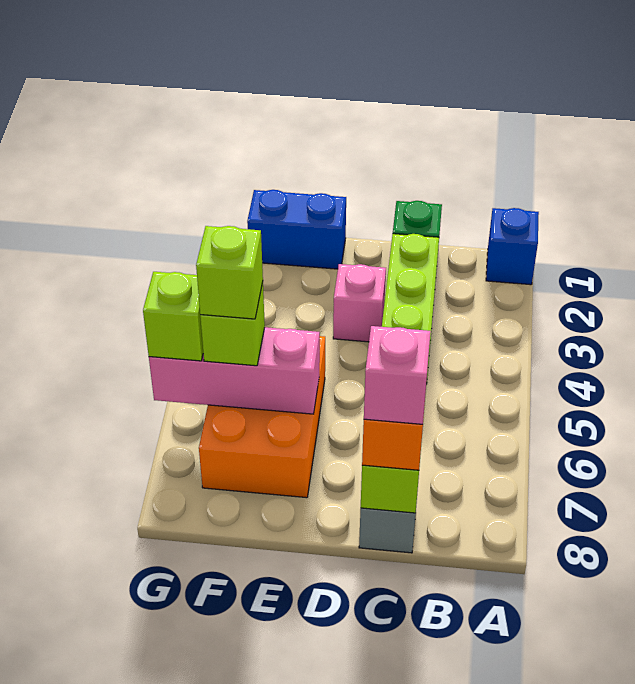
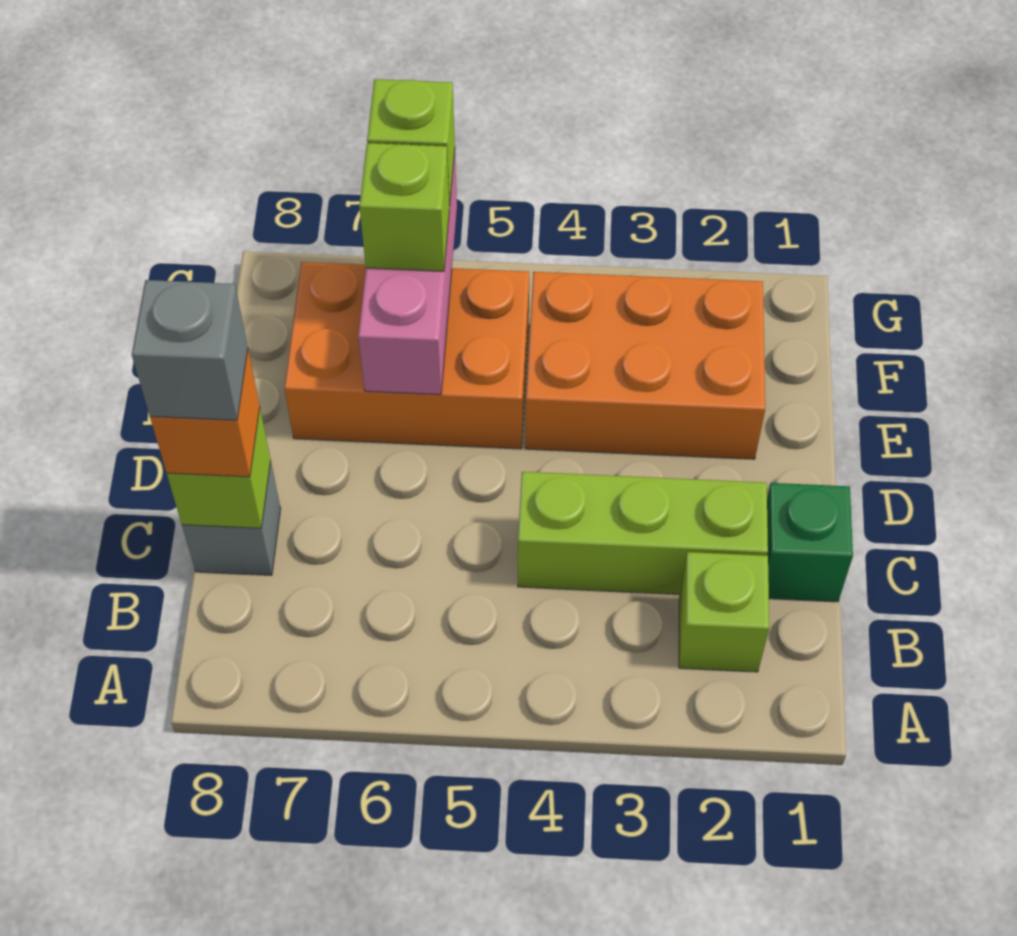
blue brick A1 level 1 -> none
pink brick C8 level 4 -> grey brick C8 level 4
pink brick D3 level 1 -> none
blue brick E1:F1 level 1 -> none
none -> orange brick E2:F4 level 1
lime brick F6 level 4 -> lime brick B2 level 1

